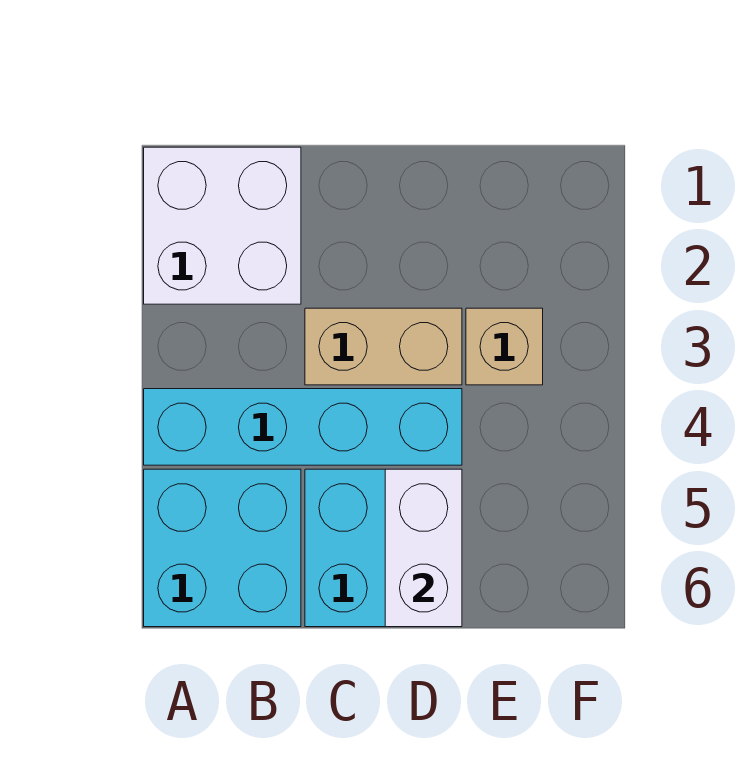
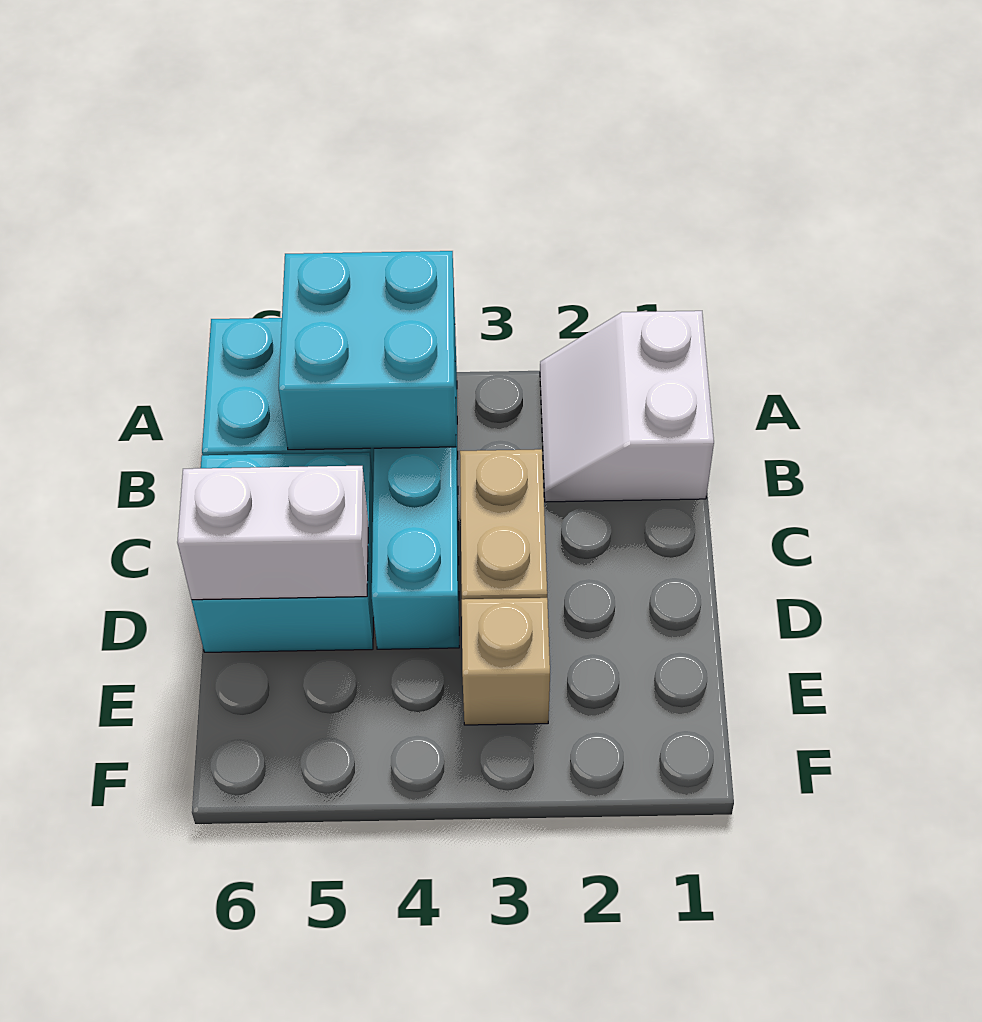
white brick A1:B2 level 1 -> white slope A1:B2 level 1 top 1
none -> cyan brick A4:B5 level 2

